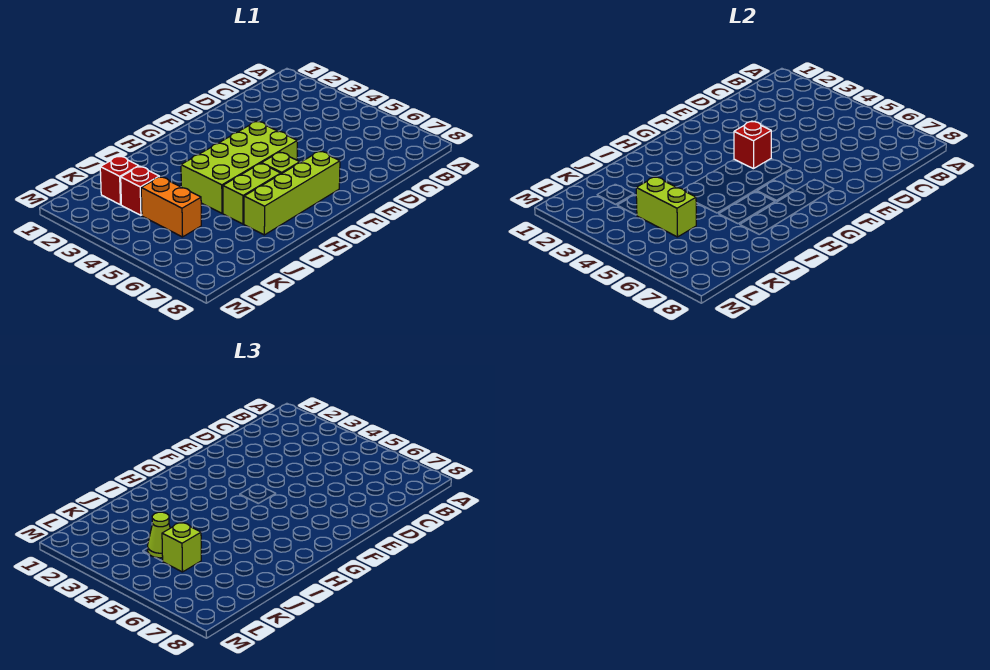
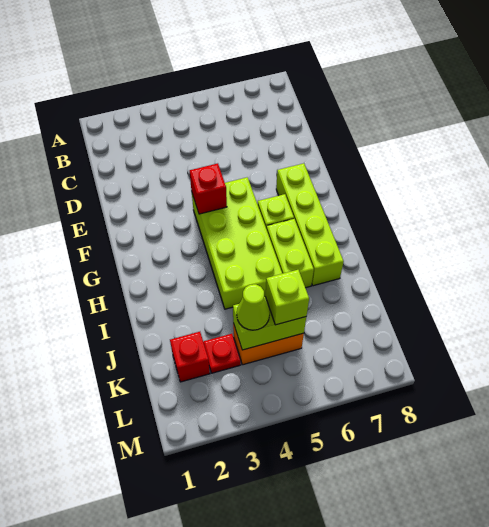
red brick K3 level 1 -> red plate K3 level 1

